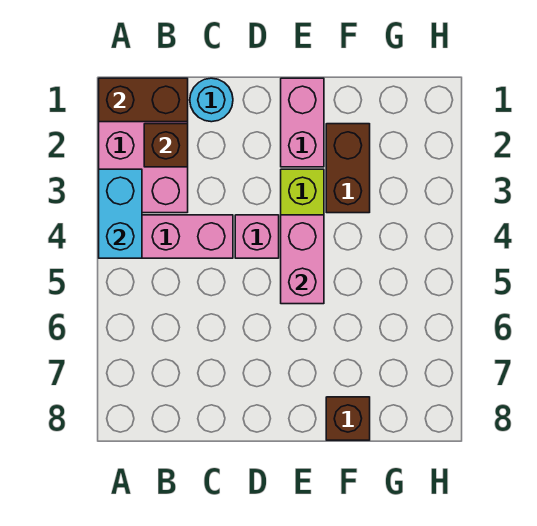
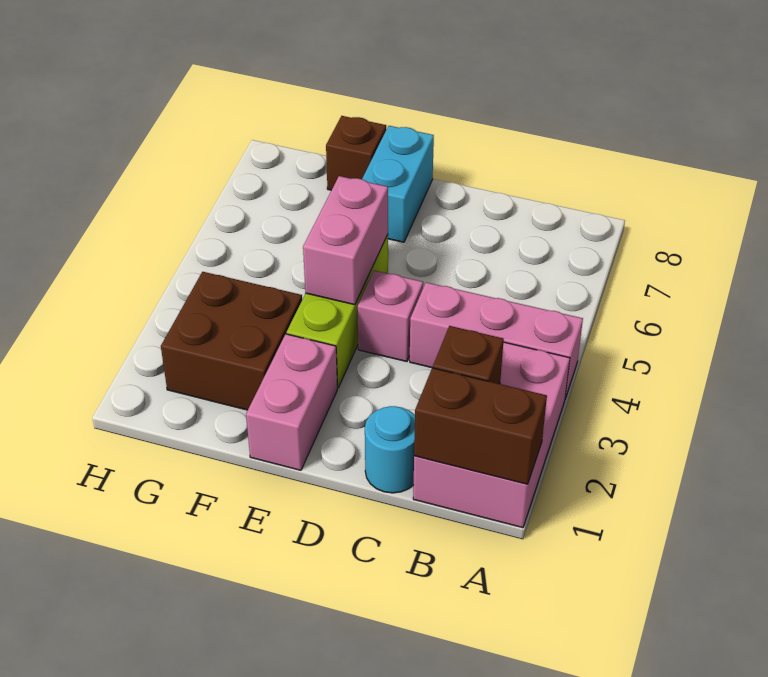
cyan brick A3:A4 level 2 -> cyan brick E7:E8 level 1
brown brick F2:F3 level 1 -> brown brick F2:G3 level 1

